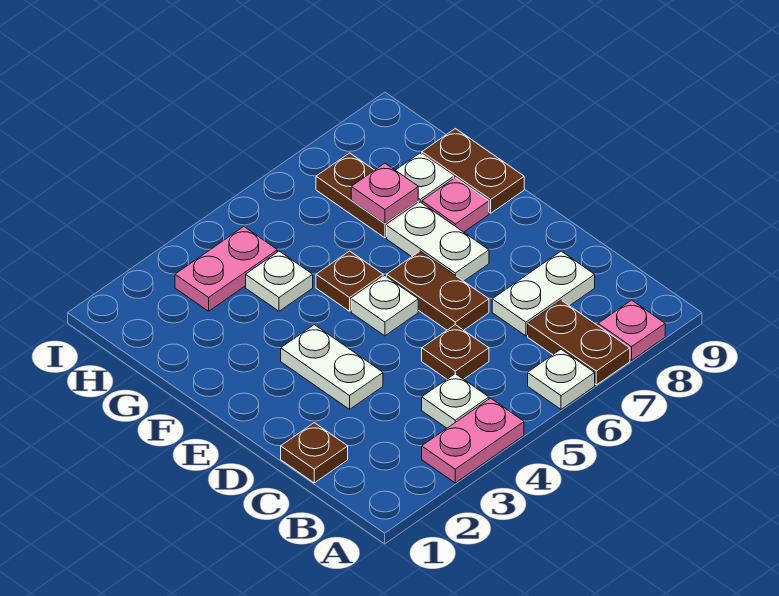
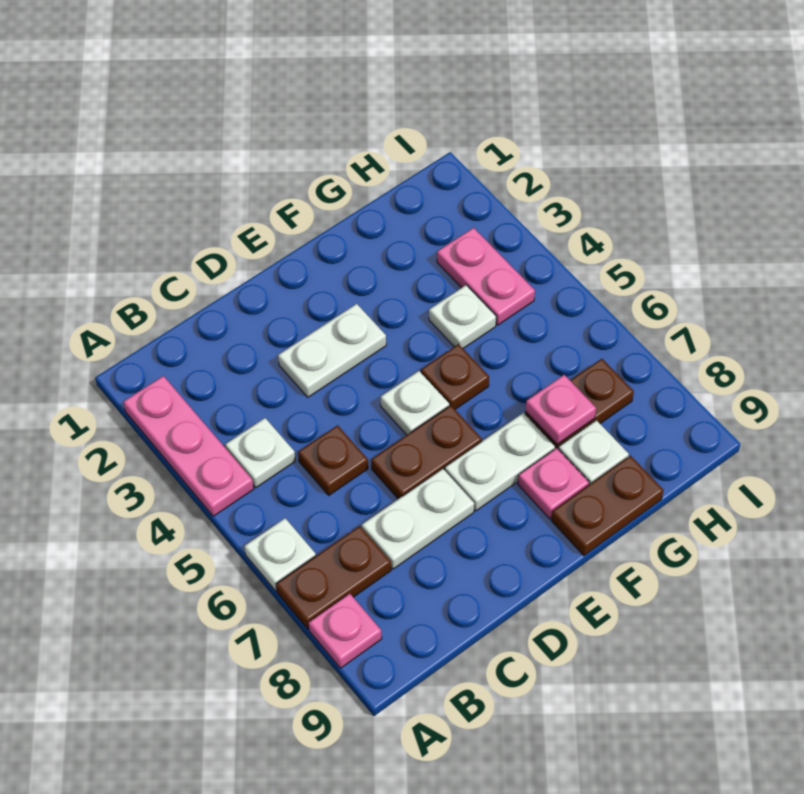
pink plate A3:A4 level 1 -> pink plate A2:A4 level 1
brown plate C1 level 1 -> none
white plate C7:C8 level 1 -> white plate C7:D7 level 1

